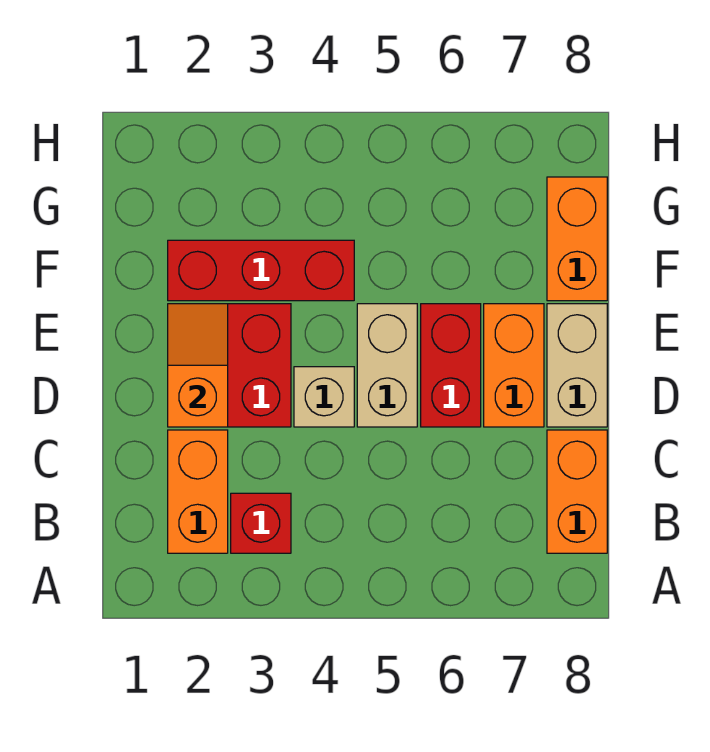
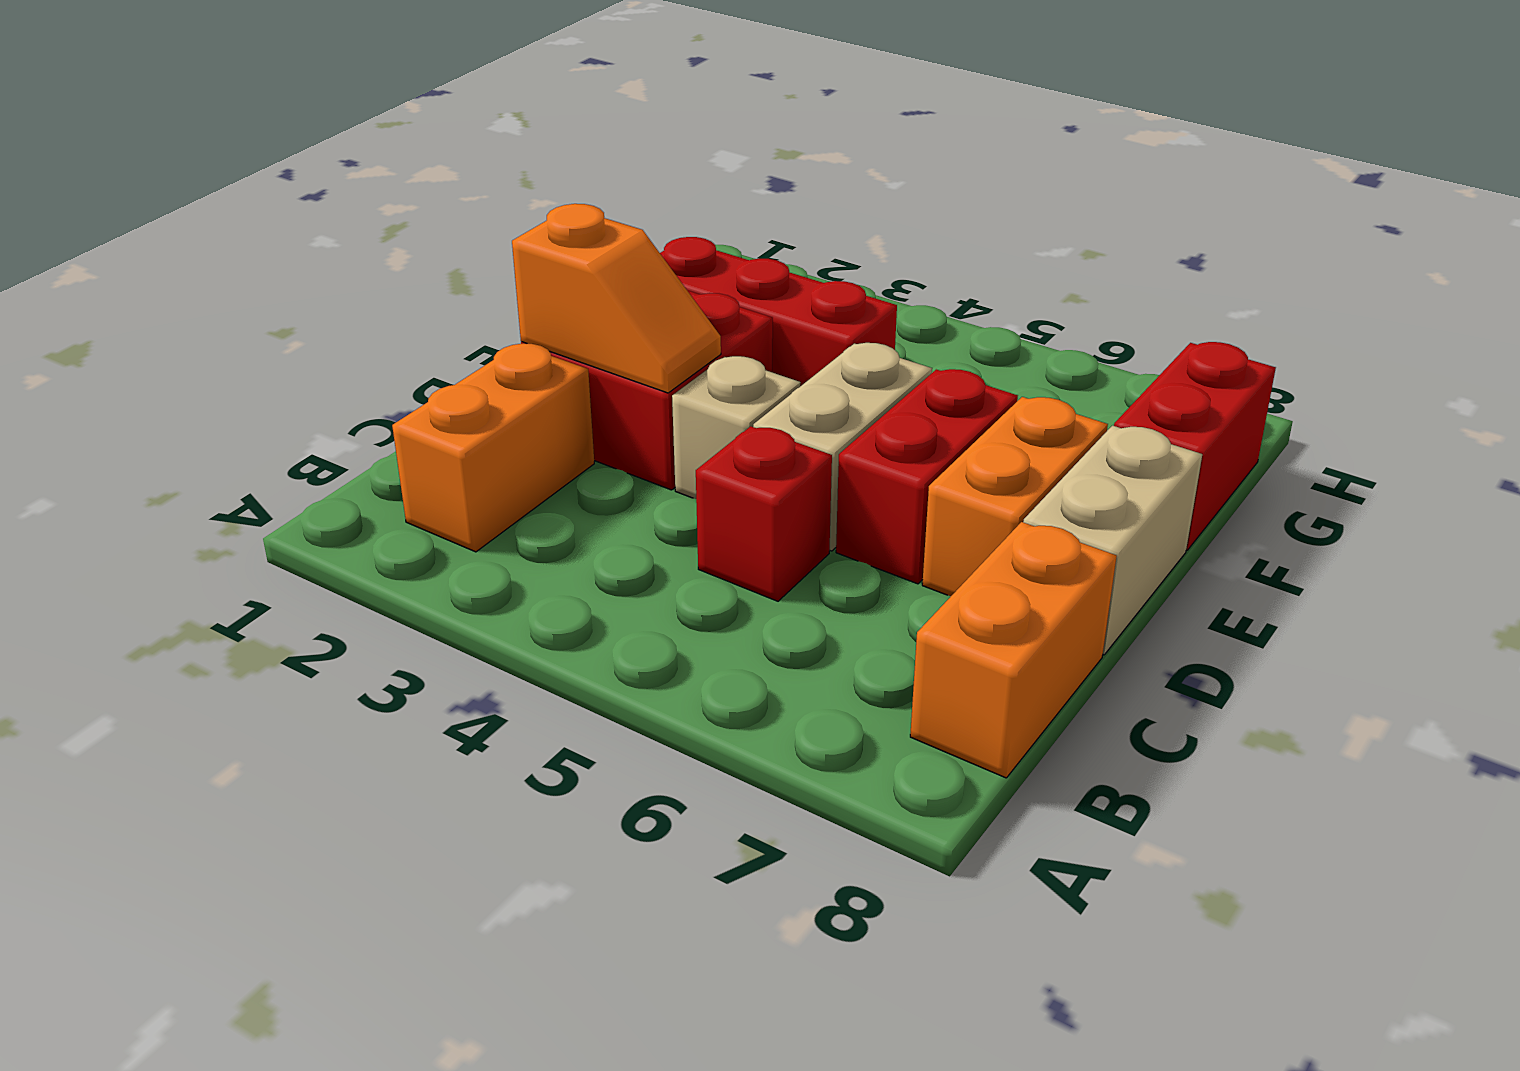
red brick B3 level 1 -> red brick C5 level 1
orange slope D2:E2 level 2 top D -> orange slope D2:D3 level 2 top 2
orange brick F8:G8 level 1 -> red brick F8:G8 level 1

